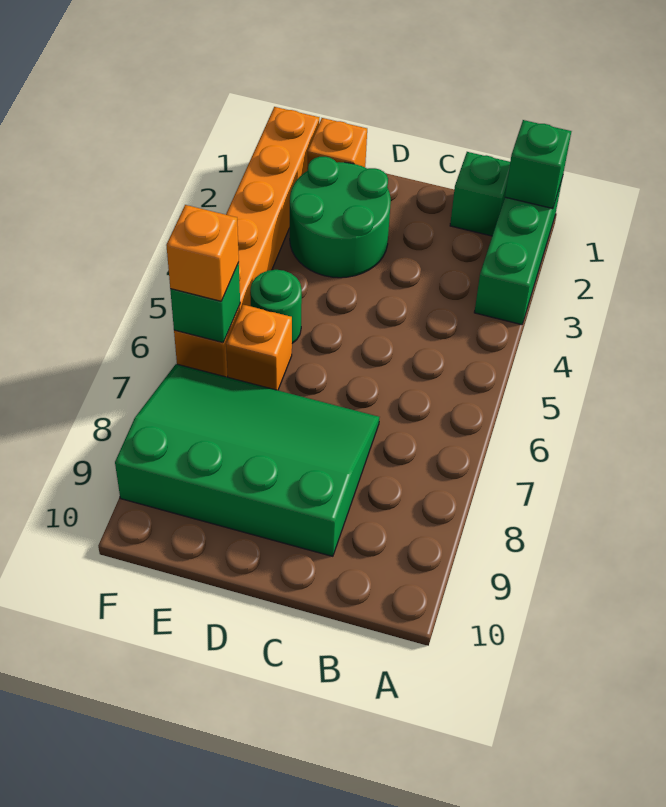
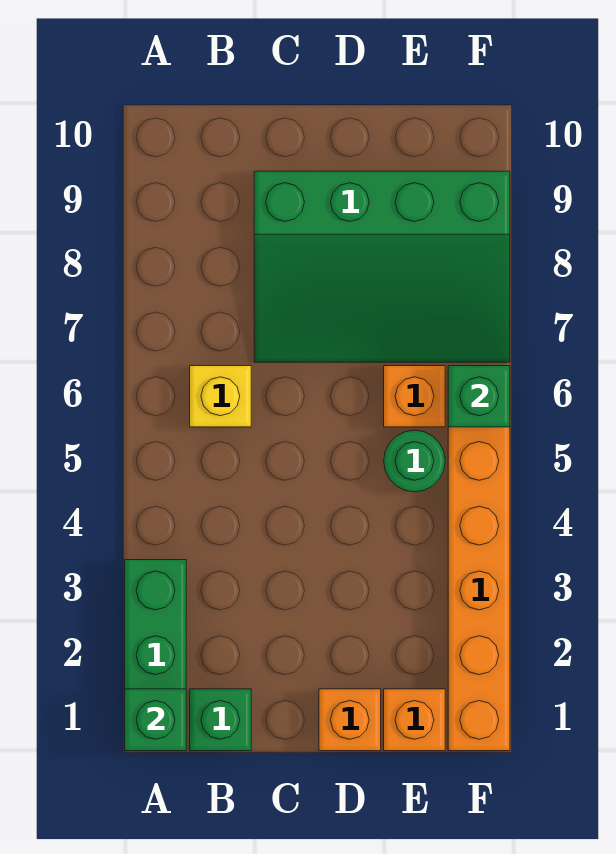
none -> yellow brick B6 level 1
green round brick D2:E3 level 1 -> none
orange brick F6 level 3 -> orange brick D1 level 1

